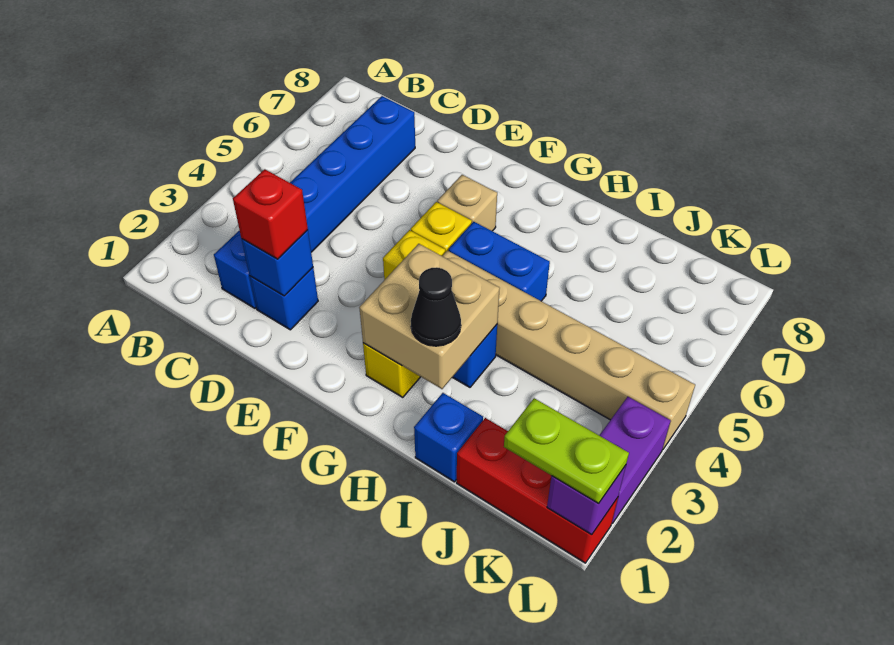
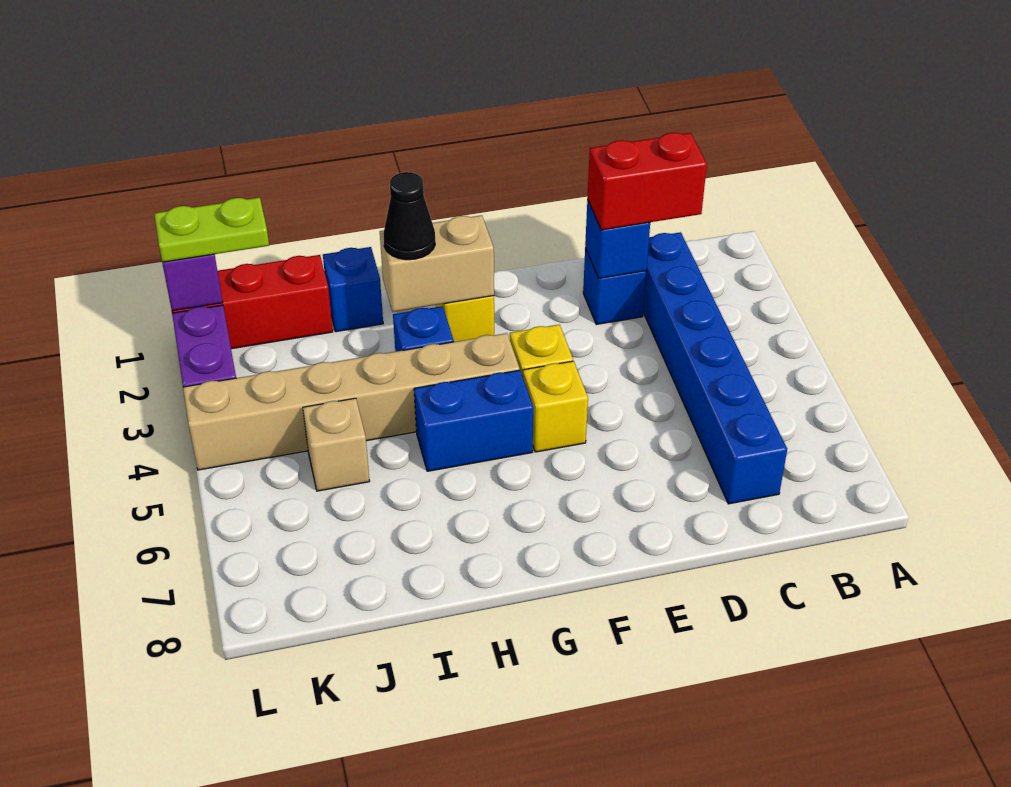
red brick D2 level 3 -> red brick C2:D2 level 3
tan brick F6 level 1 -> tan brick J5 level 1
tan brick G2:H3 level 2 -> tan brick G2:H2 level 2

